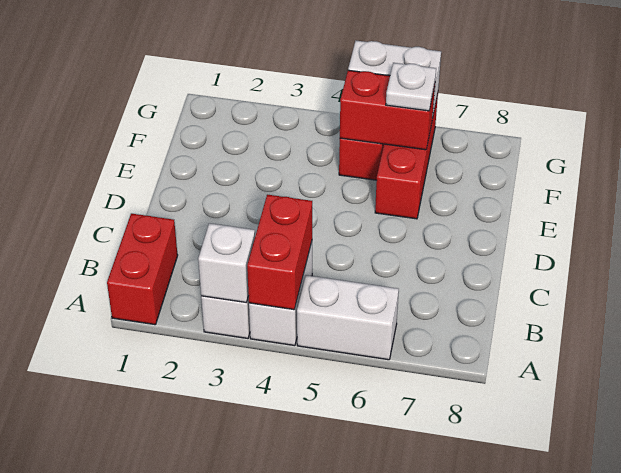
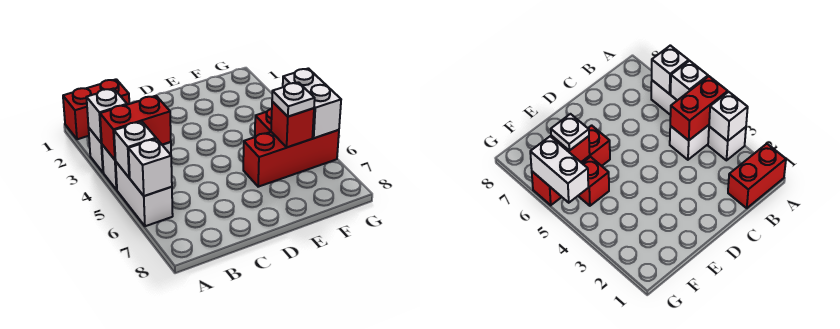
none -> white brick A5 level 2
none -> white brick A6 level 2
red brick F5:F6 level 2 -> red brick F6 level 2

